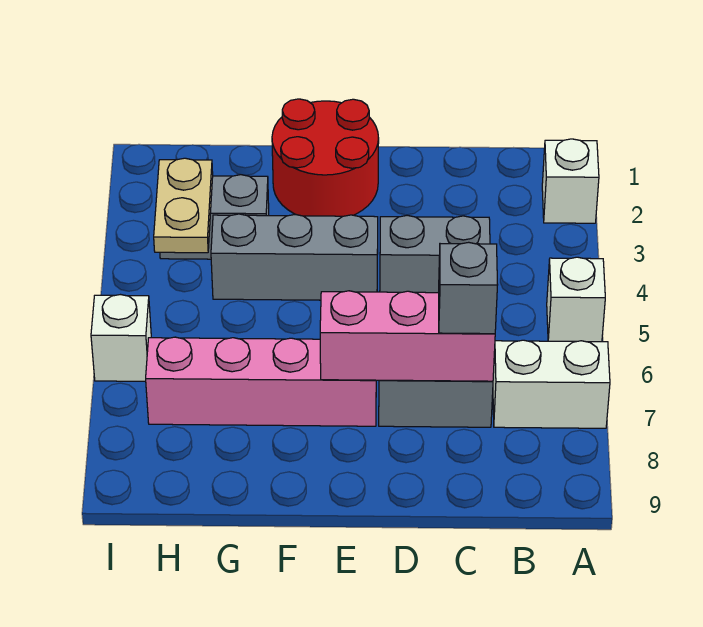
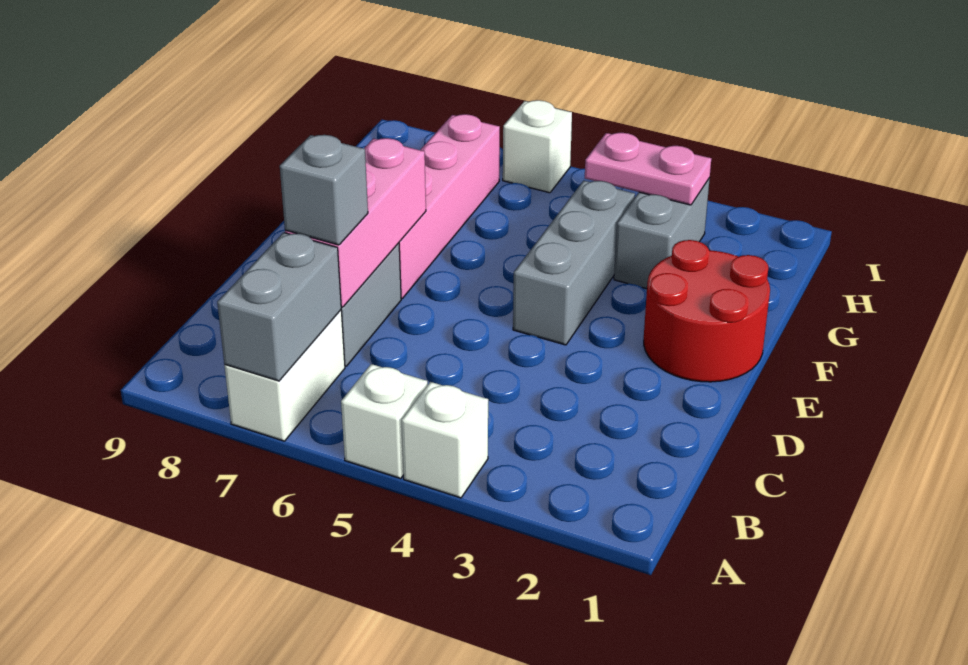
white brick A2 level 1 -> white brick A4 level 1
grey brick C4:D4 level 1 -> grey brick A7:B7 level 2
tan plate H3:H4 level 2 -> pink plate H3:H4 level 2

